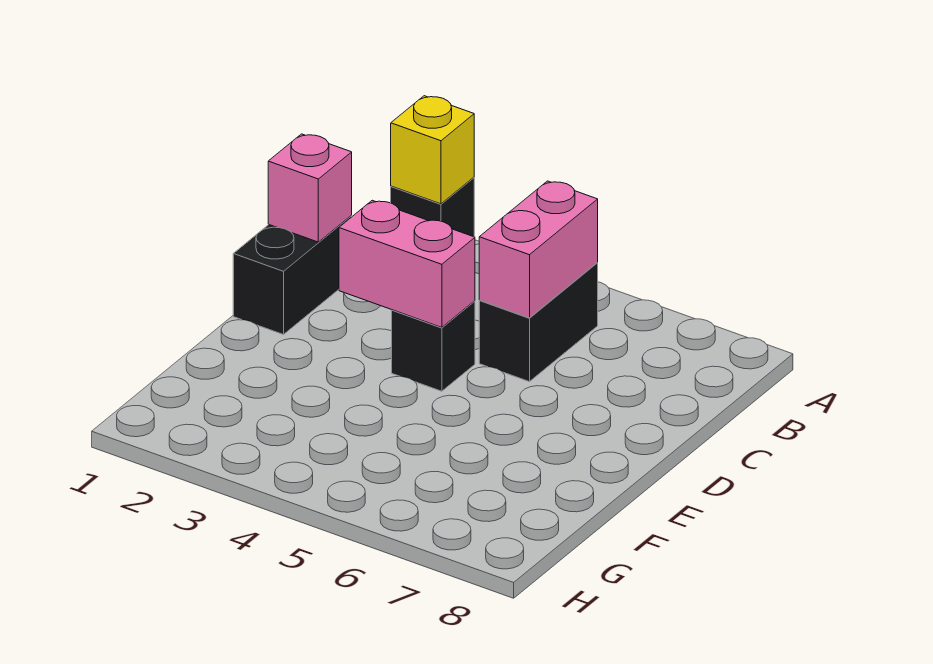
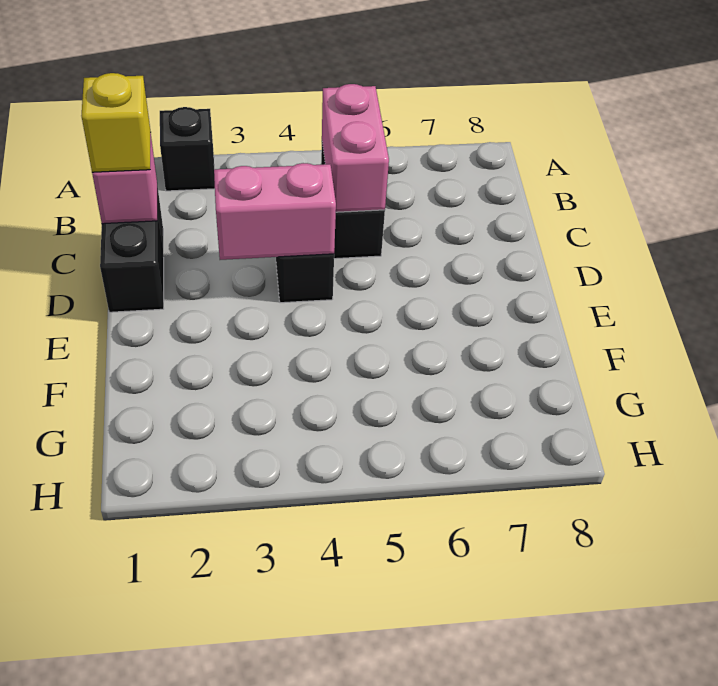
yellow brick A2 level 2 -> yellow brick C1 level 3

